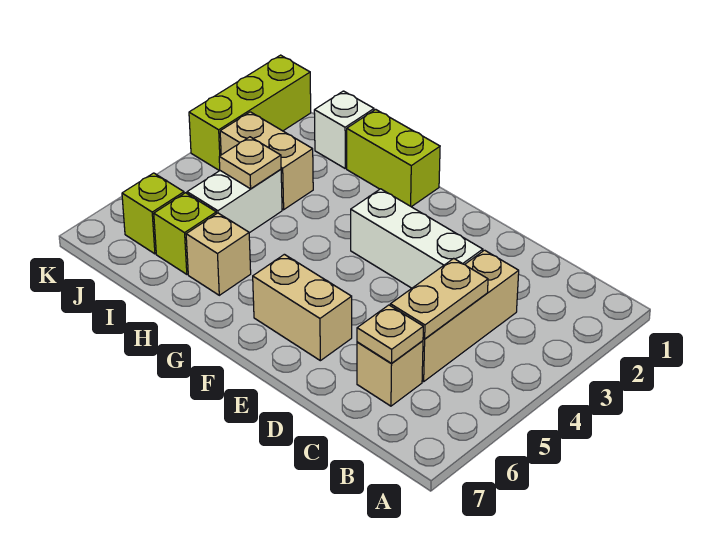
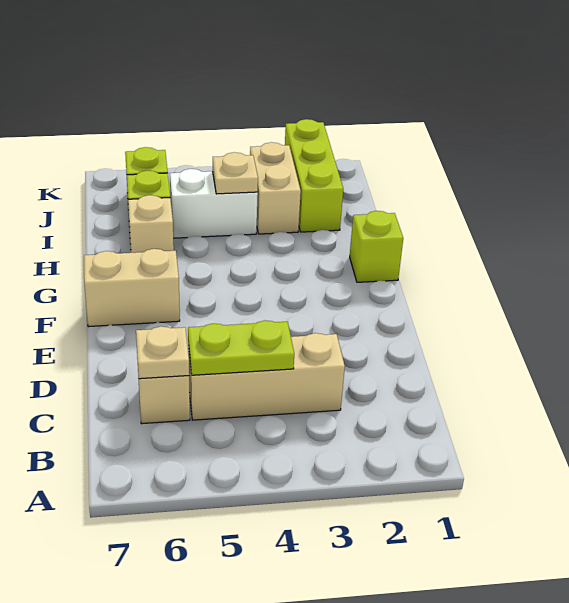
tan plate C4:C5 level 2 -> lime plate C4:C5 level 2
white brick D3:F3 level 1 -> none
tan brick E6:F6 level 1 -> tan brick F6:F7 level 1
lime brick G1:H1 level 1 -> lime brick G1 level 1
white brick I1 level 1 -> none
lime brick K1:K3 level 1 -> lime brick I2:K2 level 1

